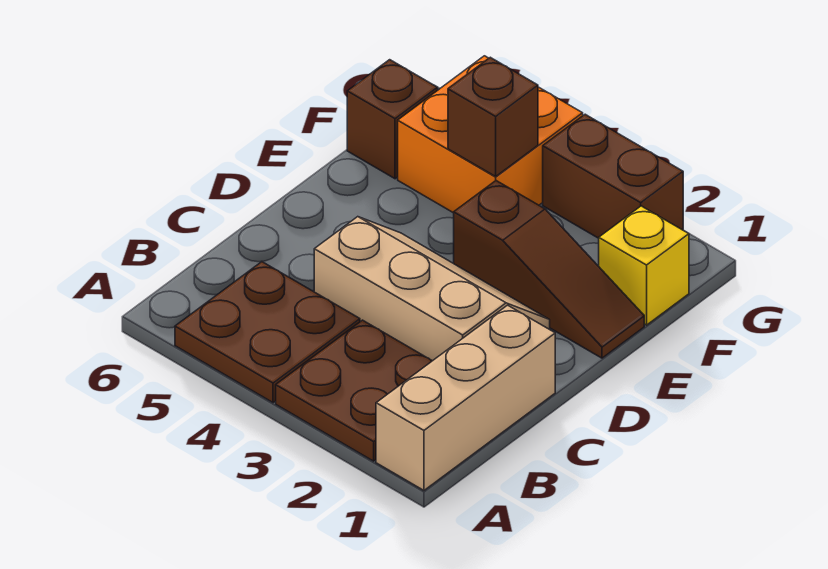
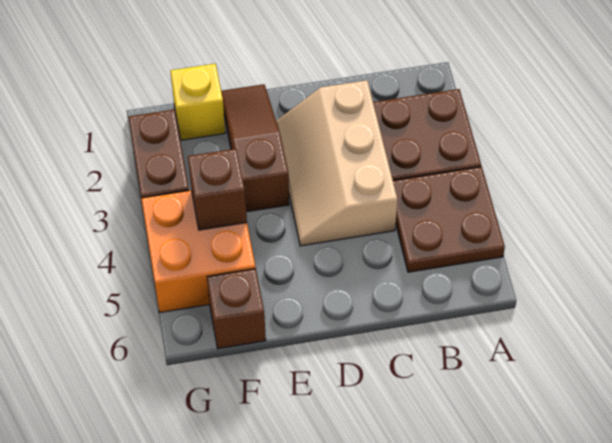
tan brick A1:C1 level 1 -> none

